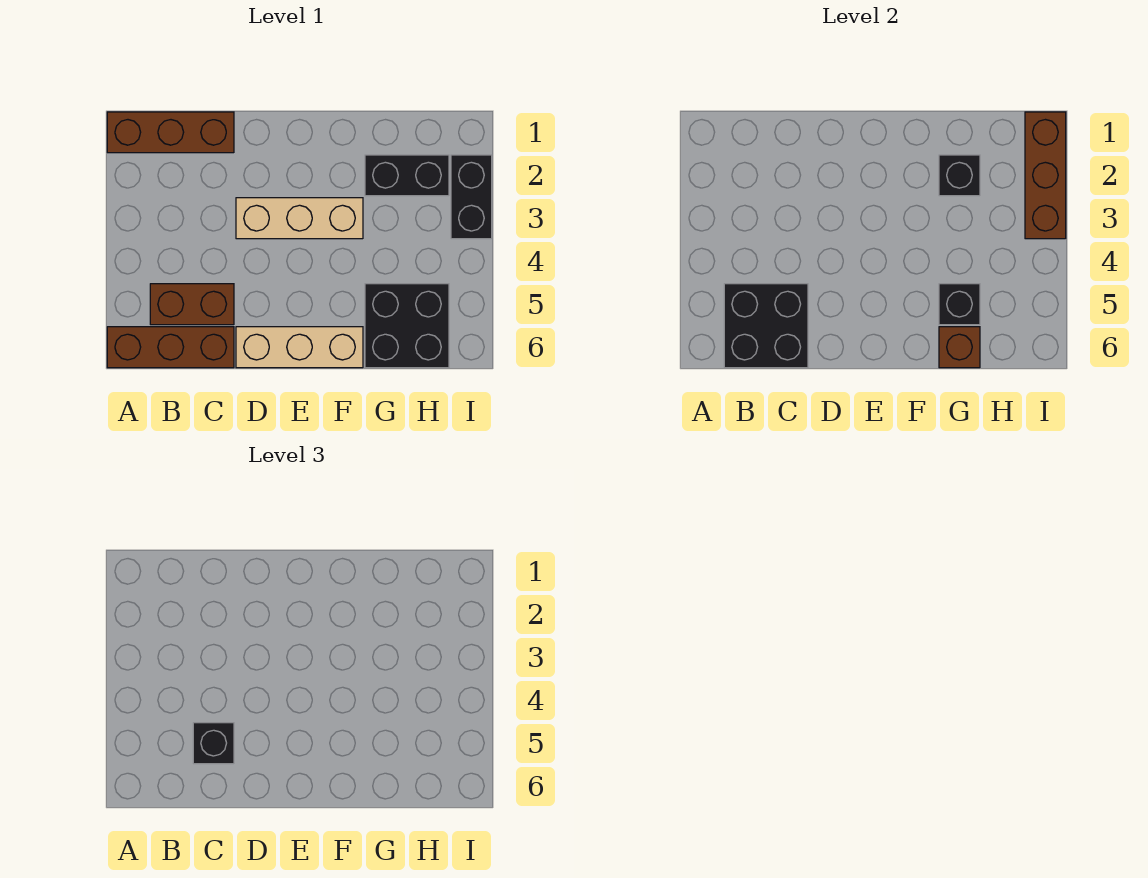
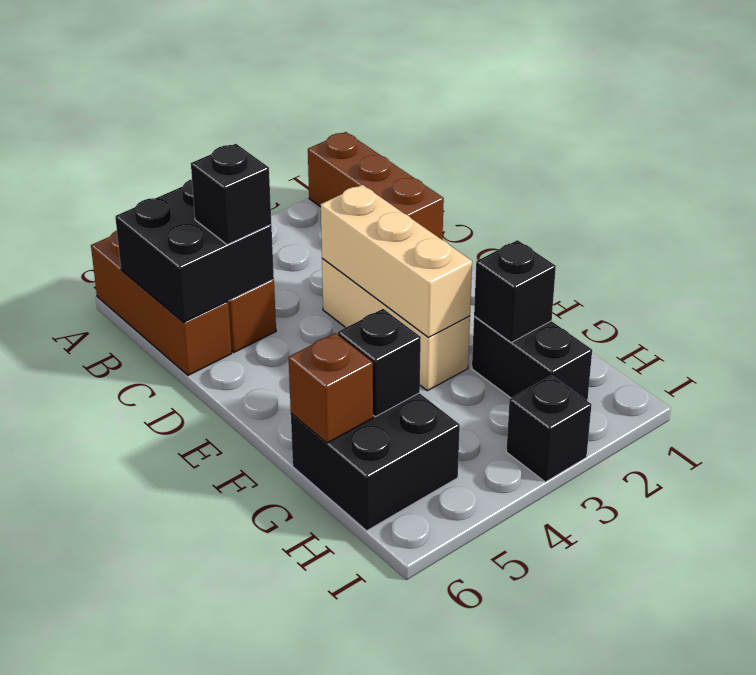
tan brick D6:F6 level 1 -> tan brick D3:F3 level 2
brown brick I1:I3 level 2 -> none
black brick I2:I3 level 1 -> black brick I3 level 1

